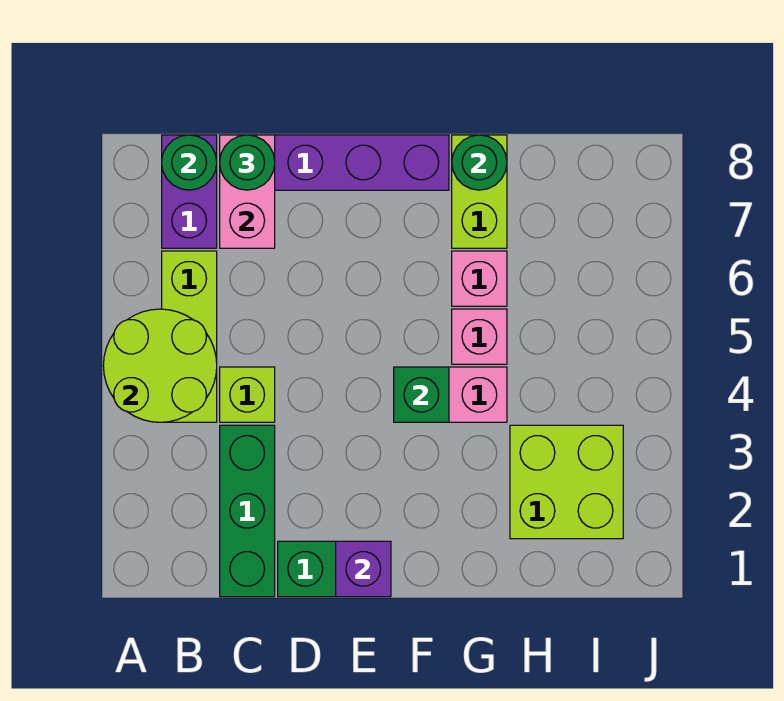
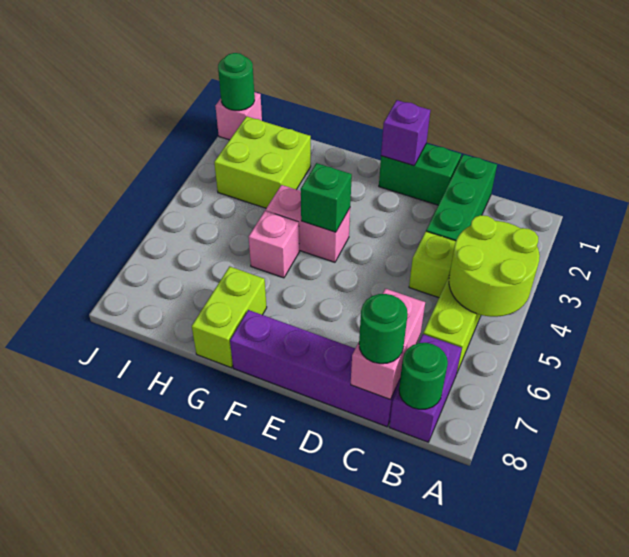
pink brick G6 level 1 -> pink brick J1 level 1
green round brick G8 level 2 -> green round brick J1 level 2

